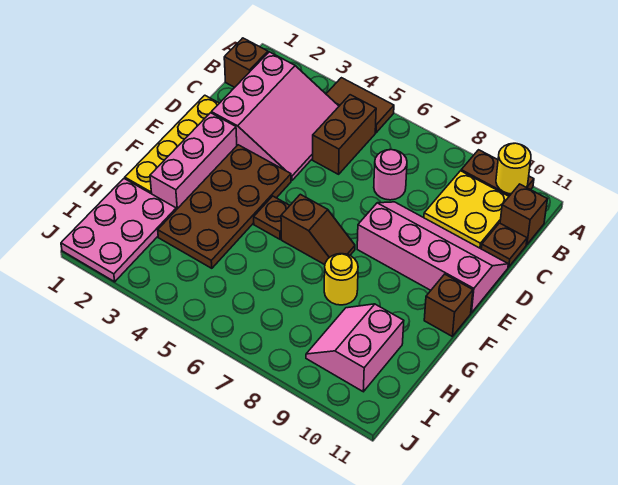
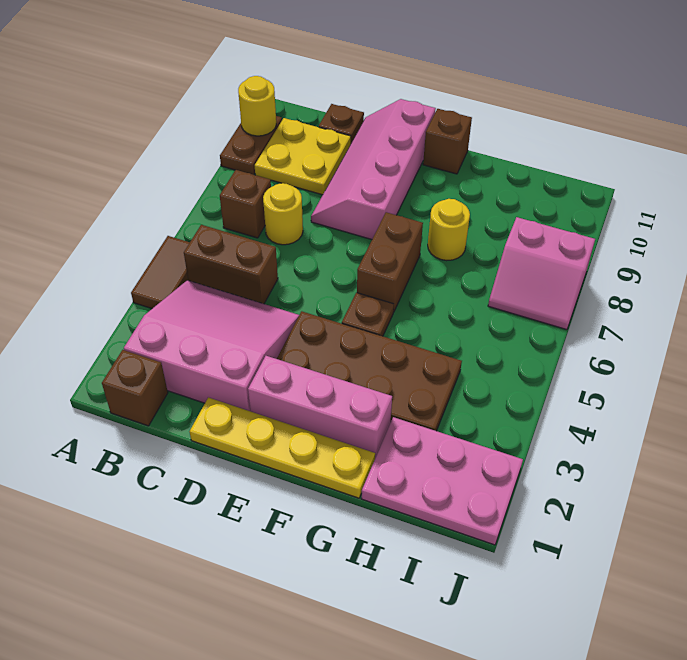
brown brick B11 level 1 -> brown brick B7 level 1
pink round brick C7 level 1 -> yellow round brick C7 level 1
brown slope F6:F7 level 1 top 6 -> brown brick F6:F7 level 1
pink slope H9:I10 level 1 top 10 -> pink slope I7:J8 level 1 top 8

